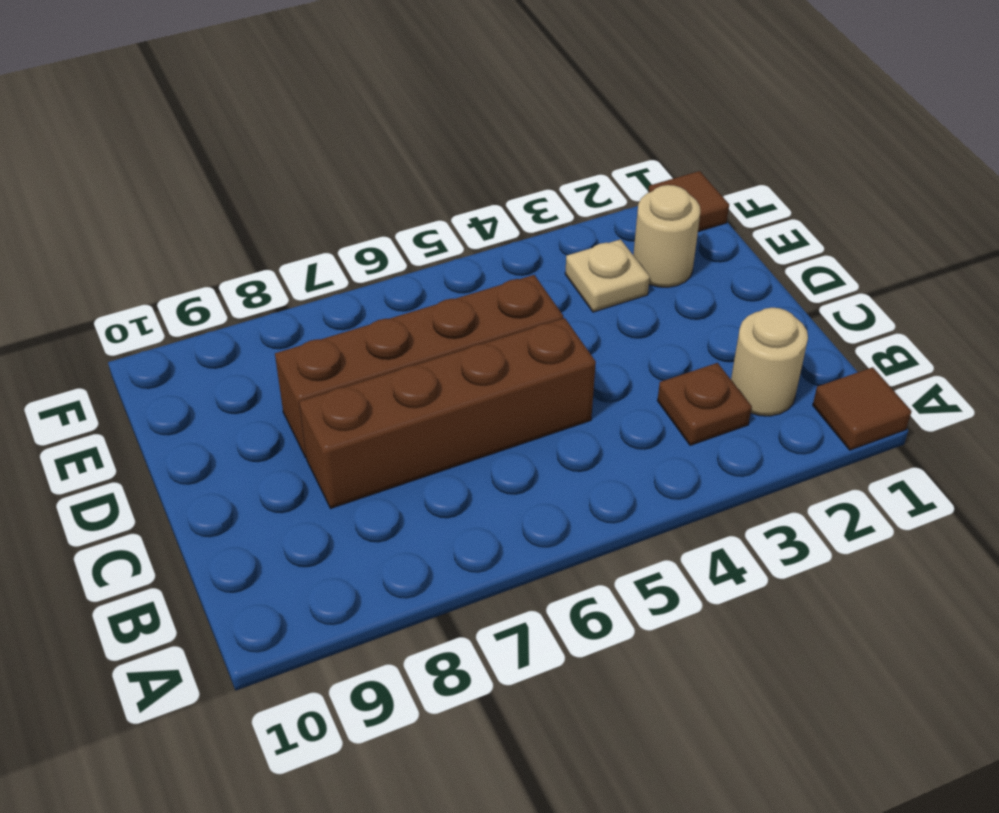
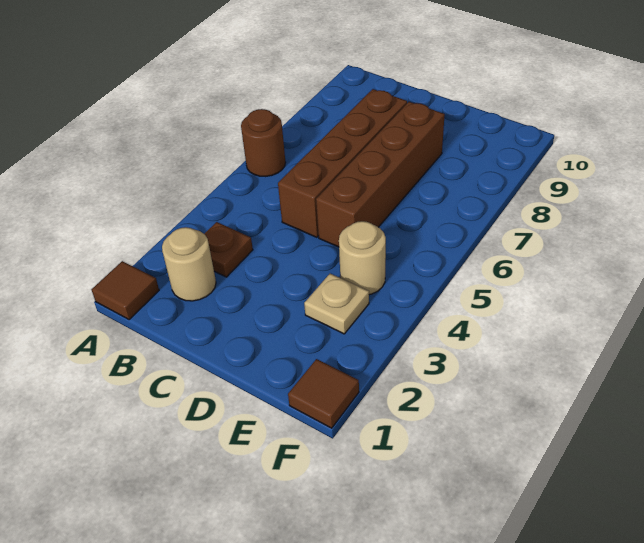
none -> brown round brick A6 level 1
tan round brick E2 level 1 -> tan round brick E4 level 1

